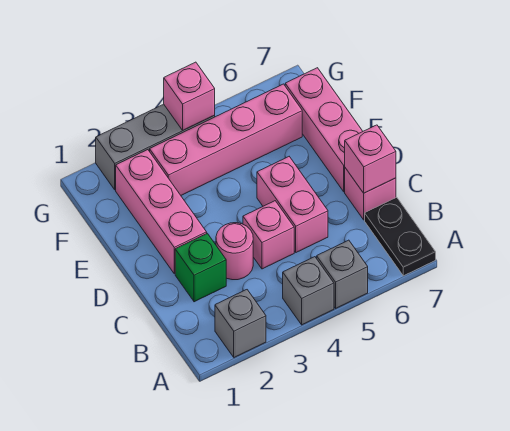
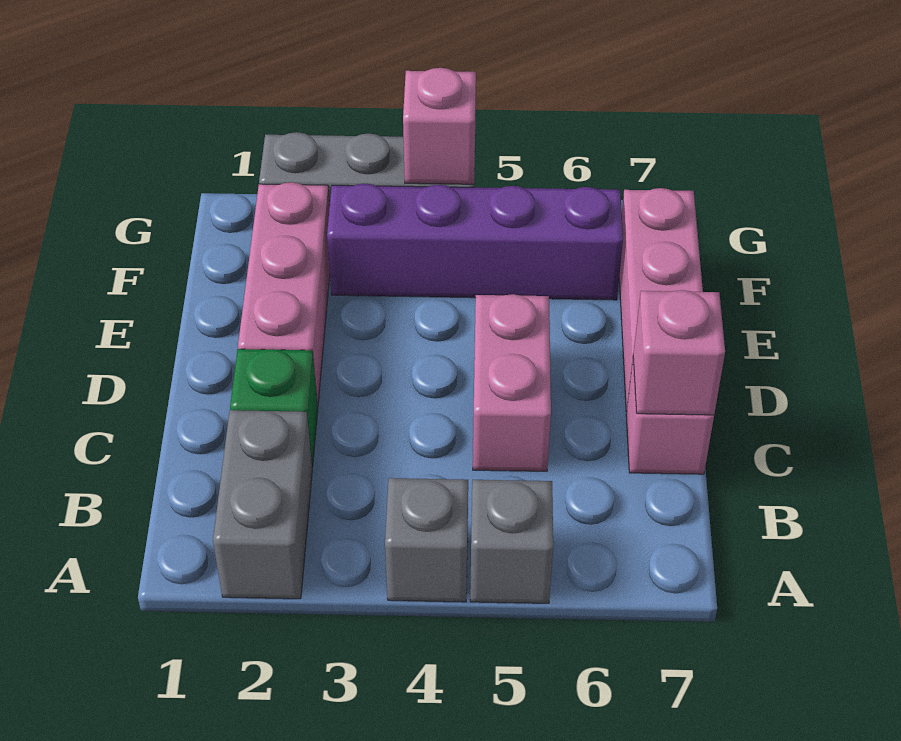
grey brick A2 level 1 -> grey brick A2:B2 level 1
black plate A7:B7 level 1 -> none
pink round brick C3 level 1 -> none
pink brick C4 level 1 -> none
pink brick F3:F6 level 1 -> purple brick F3:F6 level 1

